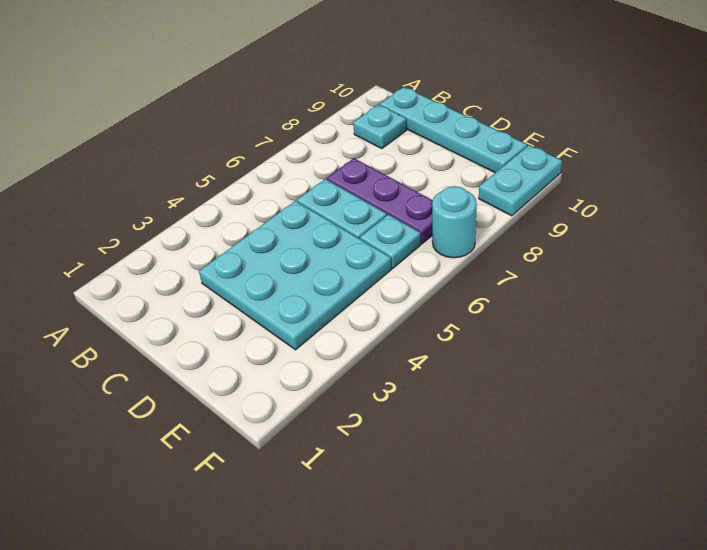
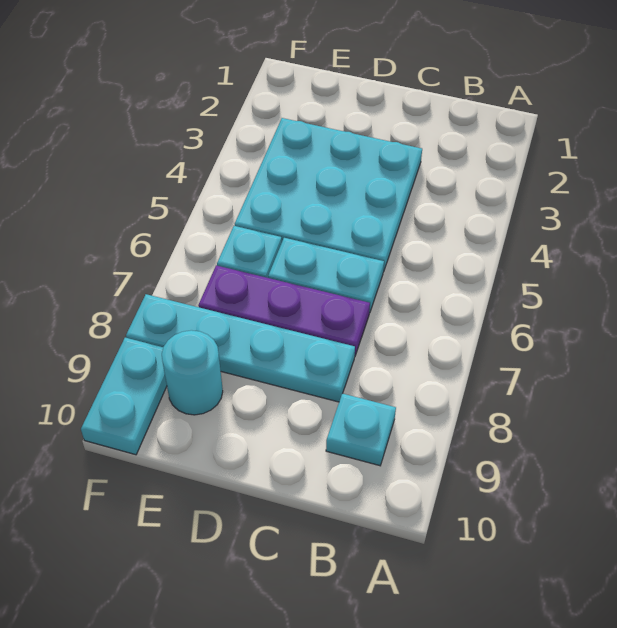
cyan plate B10:E10 level 1 -> cyan plate C8:F8 level 1
cyan round brick F7 level 1 -> cyan round brick E9 level 1

